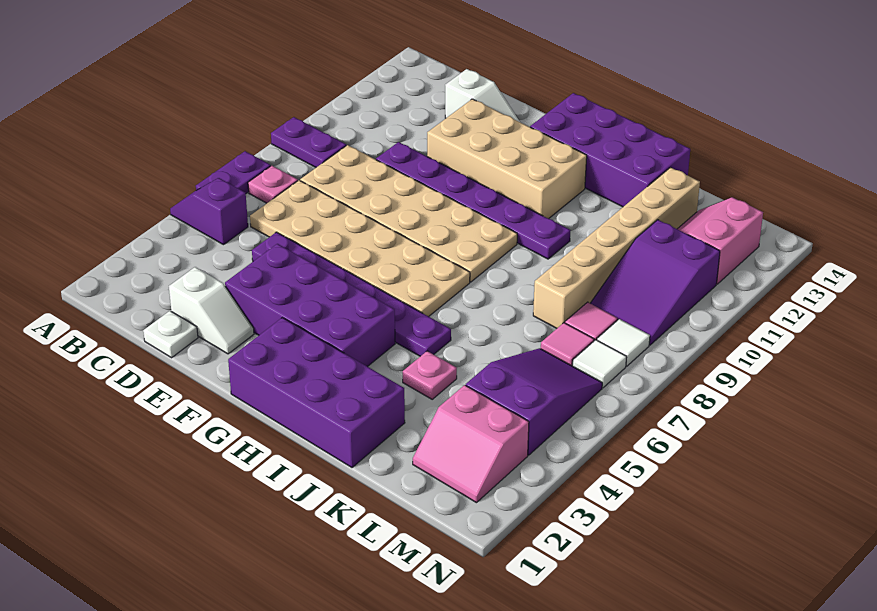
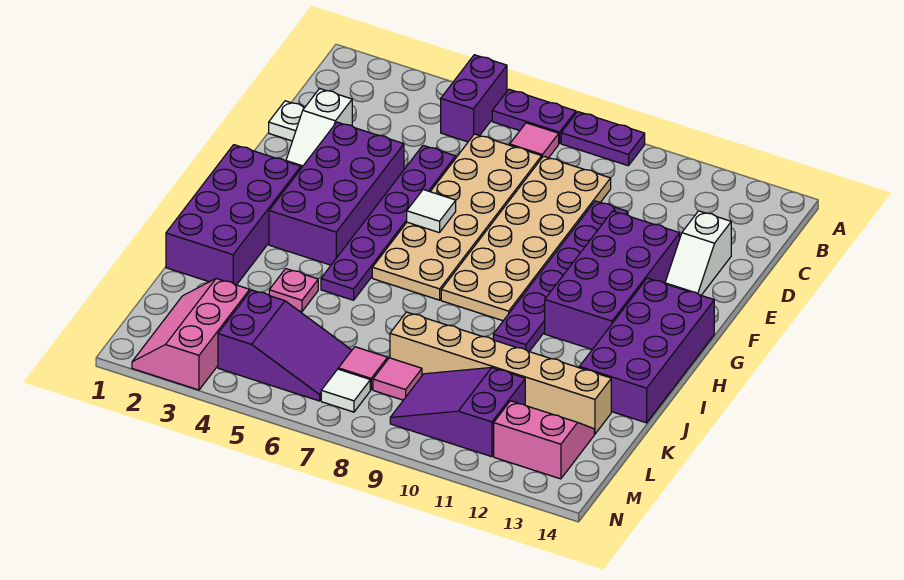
purple slope A5:B5 level 1 top B -> purple brick A5:B5 level 1
purple plate A9:B9 level 1 -> purple plate A8:A9 level 1
pink plate B7 level 1 -> pink tile B7 level 1
tan brick E11:H12 level 1 -> purple brick E11:H12 level 1
pink slope L2:M3 level 1 top 3 -> pink slope L2:N3 level 1 top 3
white tile M8 level 1 -> white tile F6 level 2

